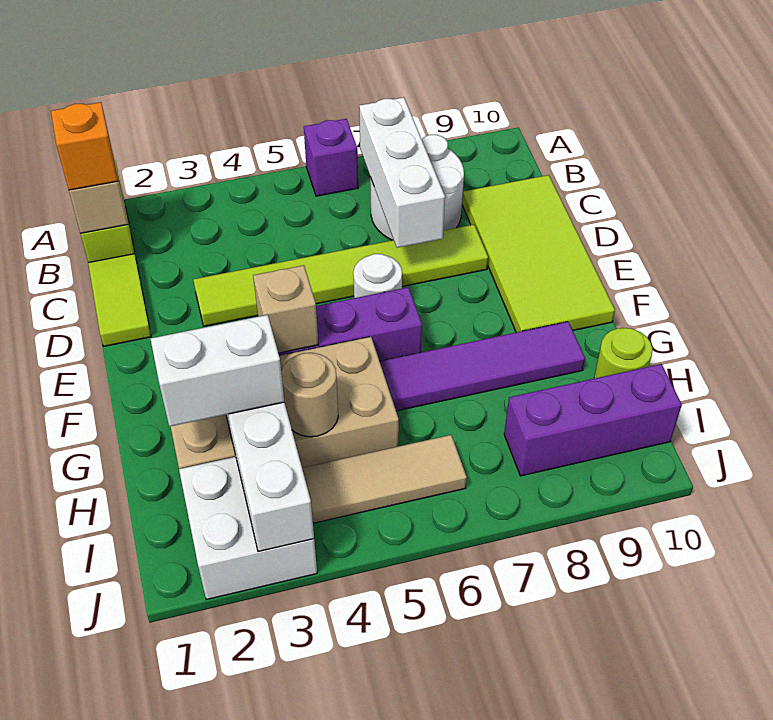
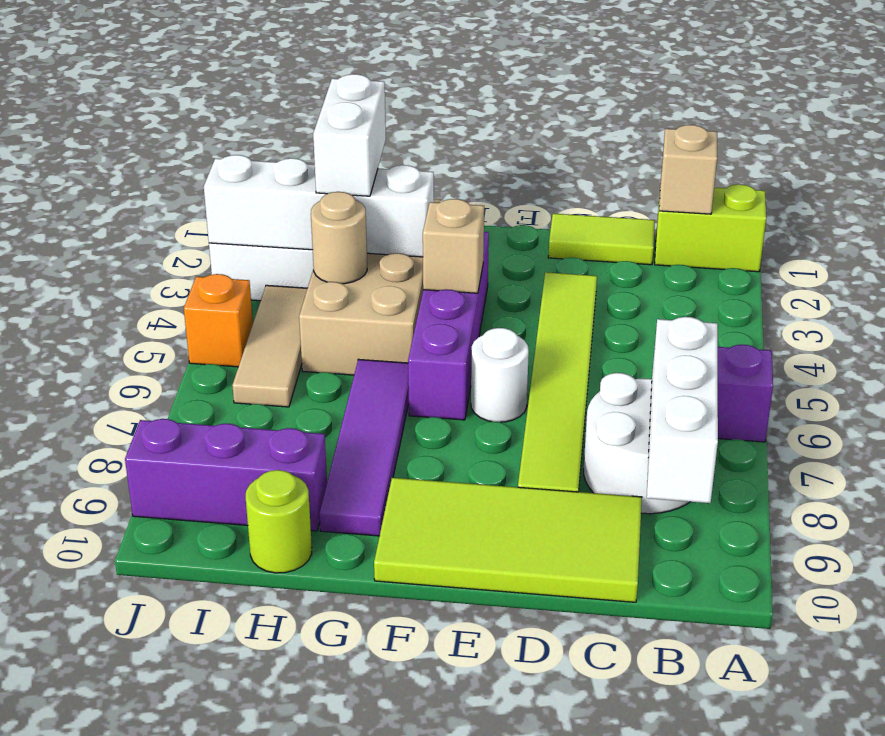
orange brick B1 level 3 -> orange brick J5 level 1
white brick B7:D7 level 2 -> white brick B7:B9 level 2
purple brick I8:I10 level 1 -> purple brick H9:J9 level 1

